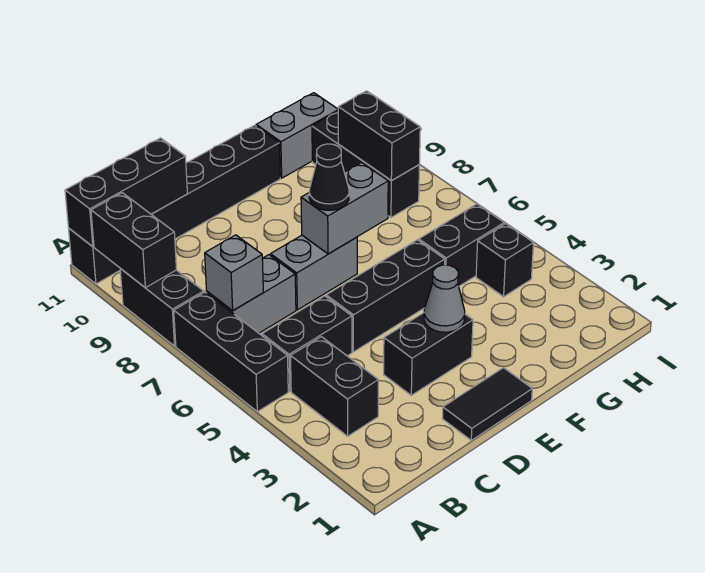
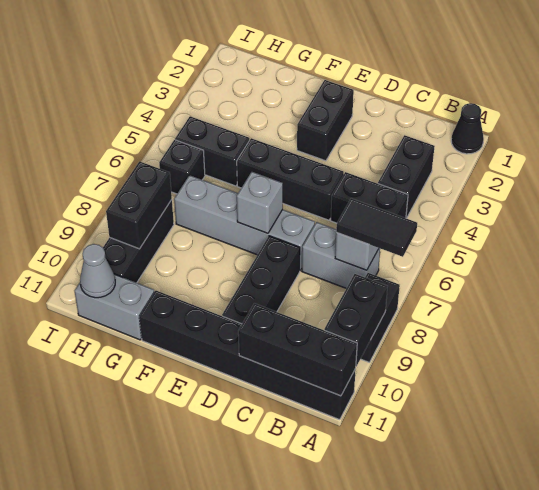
black brick A5:A7 level 1 -> black brick D8:D10 level 1
black tile D1:E1 level 1 -> black tile A7:B7 level 3
black brick D3:E3 level 1 -> black brick E2:E3 level 1
grey brick D7:E7 level 1 -> grey brick D7:G7 level 1
grey cone E3 level 2 -> grey cone H11 level 2
grey brick E7:F7 level 2 -> grey brick E7 level 2
black cone E7 level 3 -> black cone A1 level 1
black brick H4 level 1 -> black brick H6 level 1

